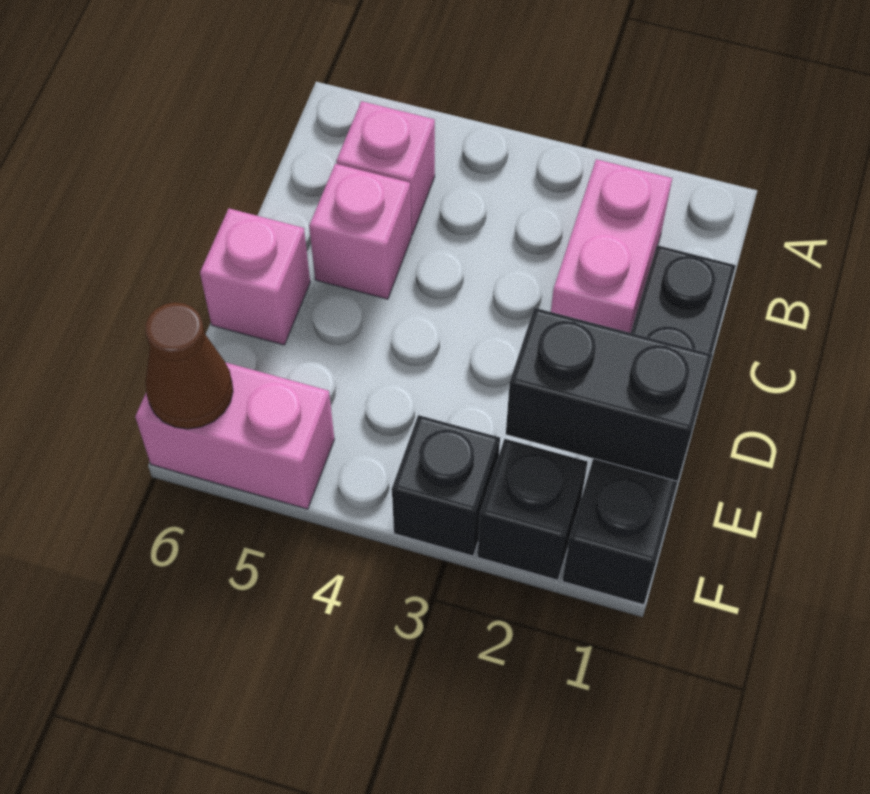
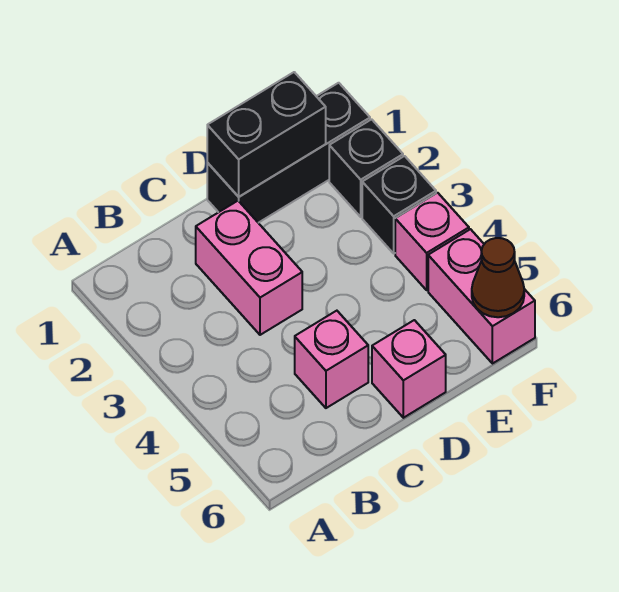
pink brick B2:C2 level 1 -> pink brick C2:C3 level 1
pink brick B5 level 1 -> pink brick F4 level 1
black brick C1:F1 level 1 -> black brick D1:F1 level 1
black brick E1:E2 level 2 -> black brick D1:E1 level 2

